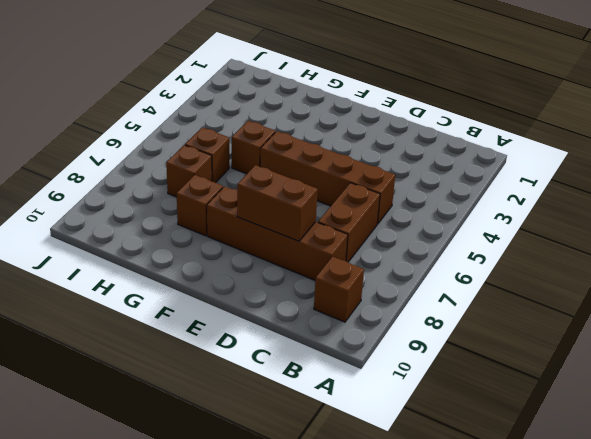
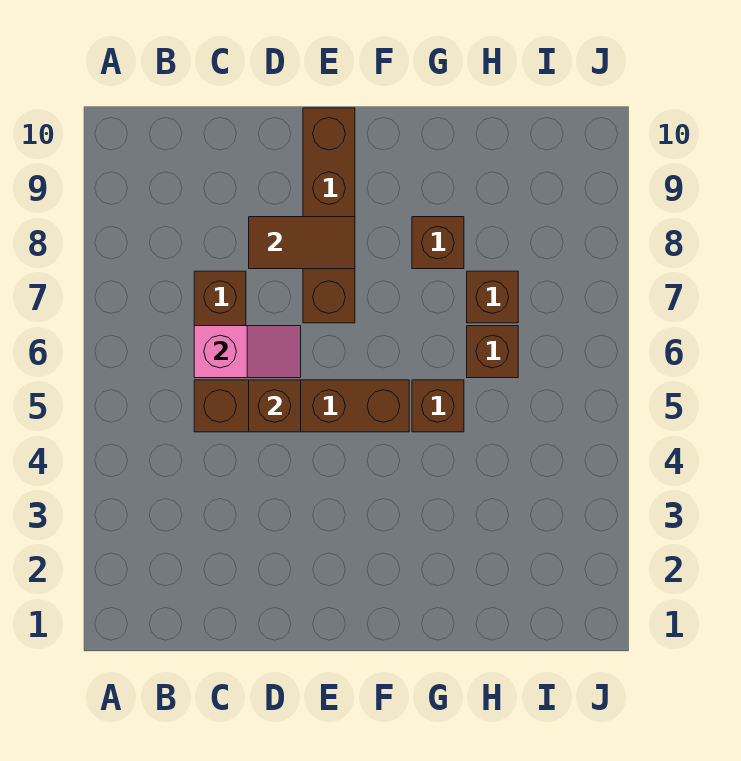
brown brick B9 level 1 -> brown brick D5 level 2
none -> pink slope C6:D6 level 2 top C
brown brick C8:F8 level 1 -> brown brick E7:E10 level 1
brown brick D8:E8 level 2 -> brown tile D8:E8 level 2

